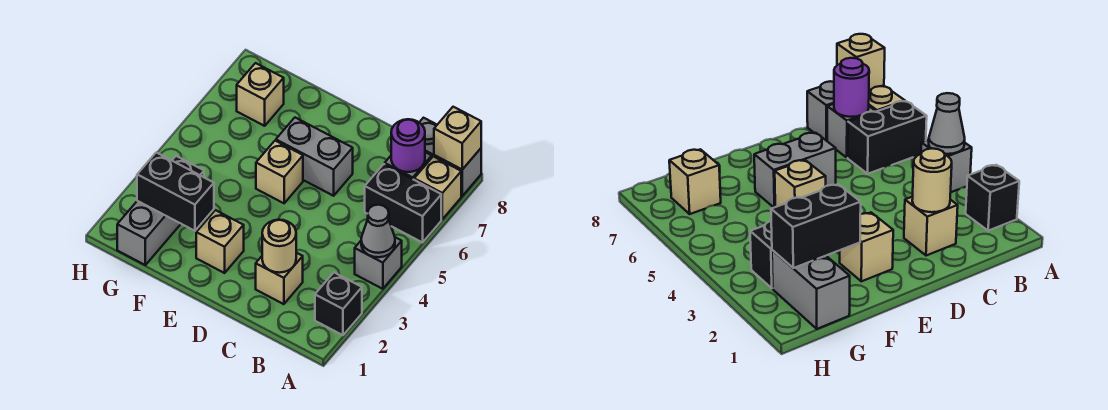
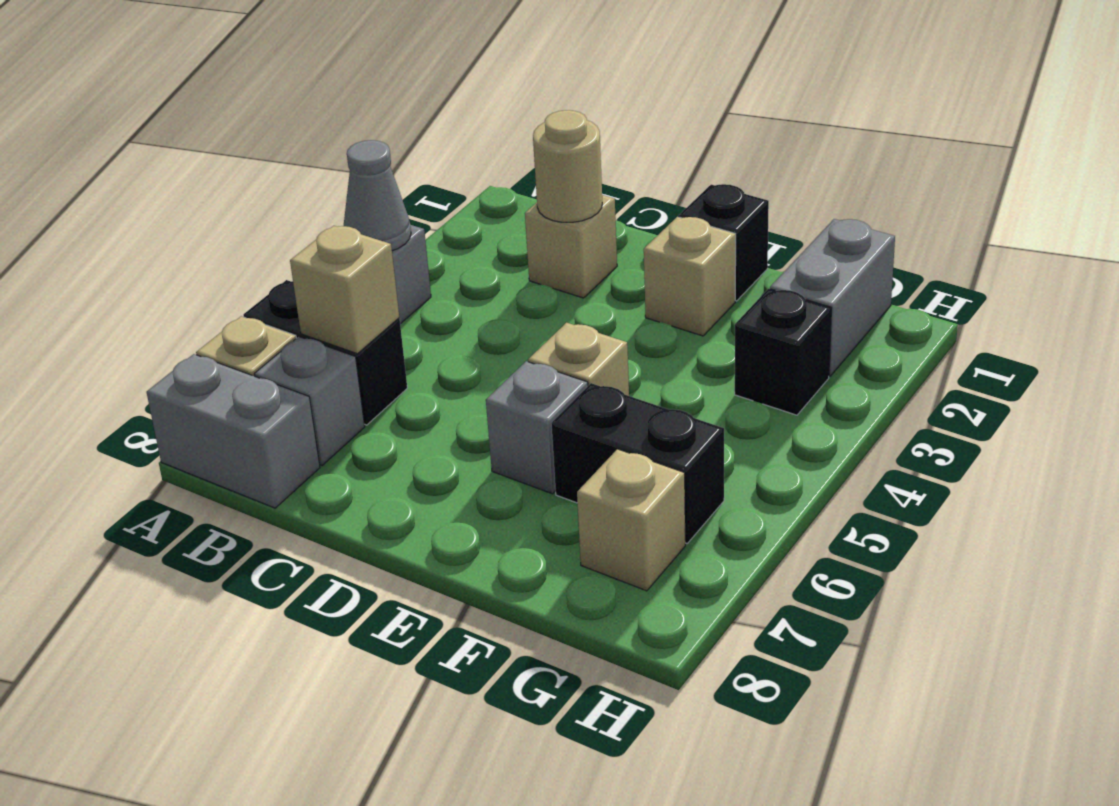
black brick A2 level 1 -> black brick E1 level 1
tan brick A8 level 2 -> tan brick B6 level 2
purple round brick B7 level 2 -> none
grey brick D6:E6 level 1 -> grey brick E6 level 1
black brick F2:G2 level 2 -> black brick F6:G6 level 1

